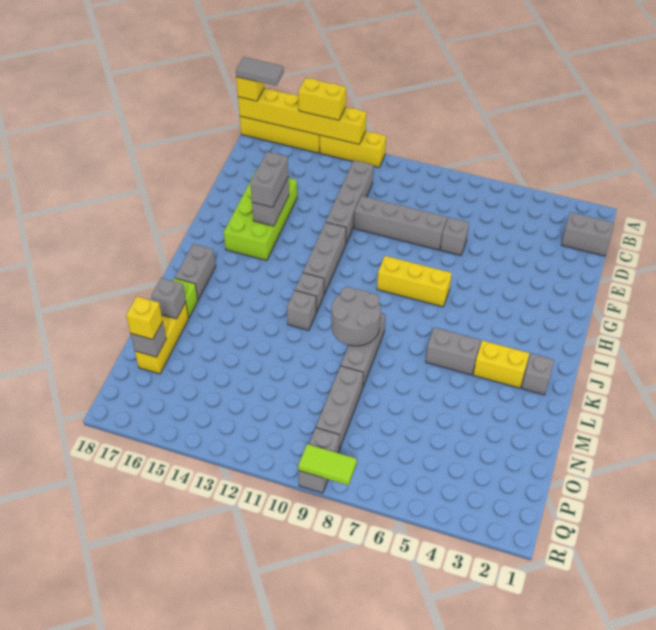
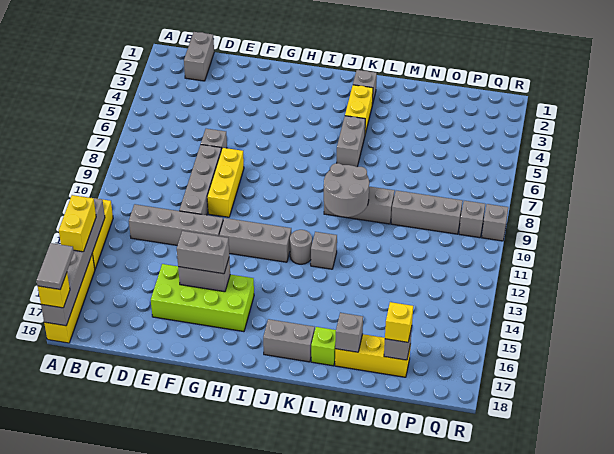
yellow brick A13:A18 level 2 -> grey brick A13:A18 level 2
yellow brick H7:H9 level 1 -> yellow brick F8:F10 level 1
grey brick J12 level 1 -> grey round brick J12 level 1
lime tile R8:R9 level 2 -> none

